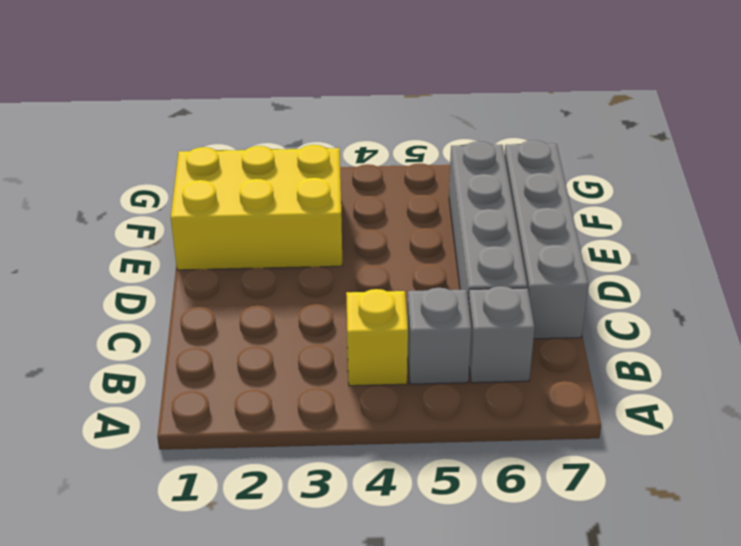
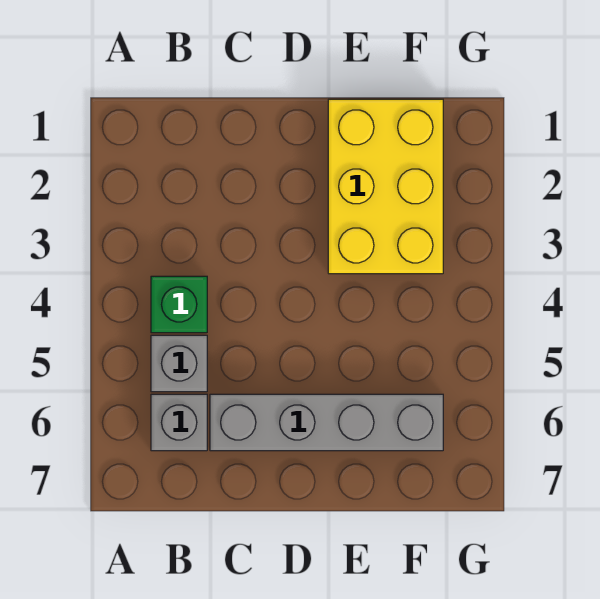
yellow brick B4 level 1 -> green brick B4 level 1
grey brick C7:F7 level 1 -> none

